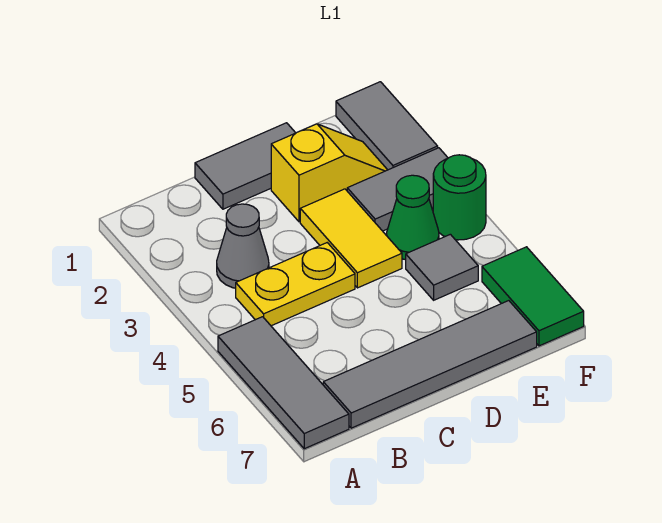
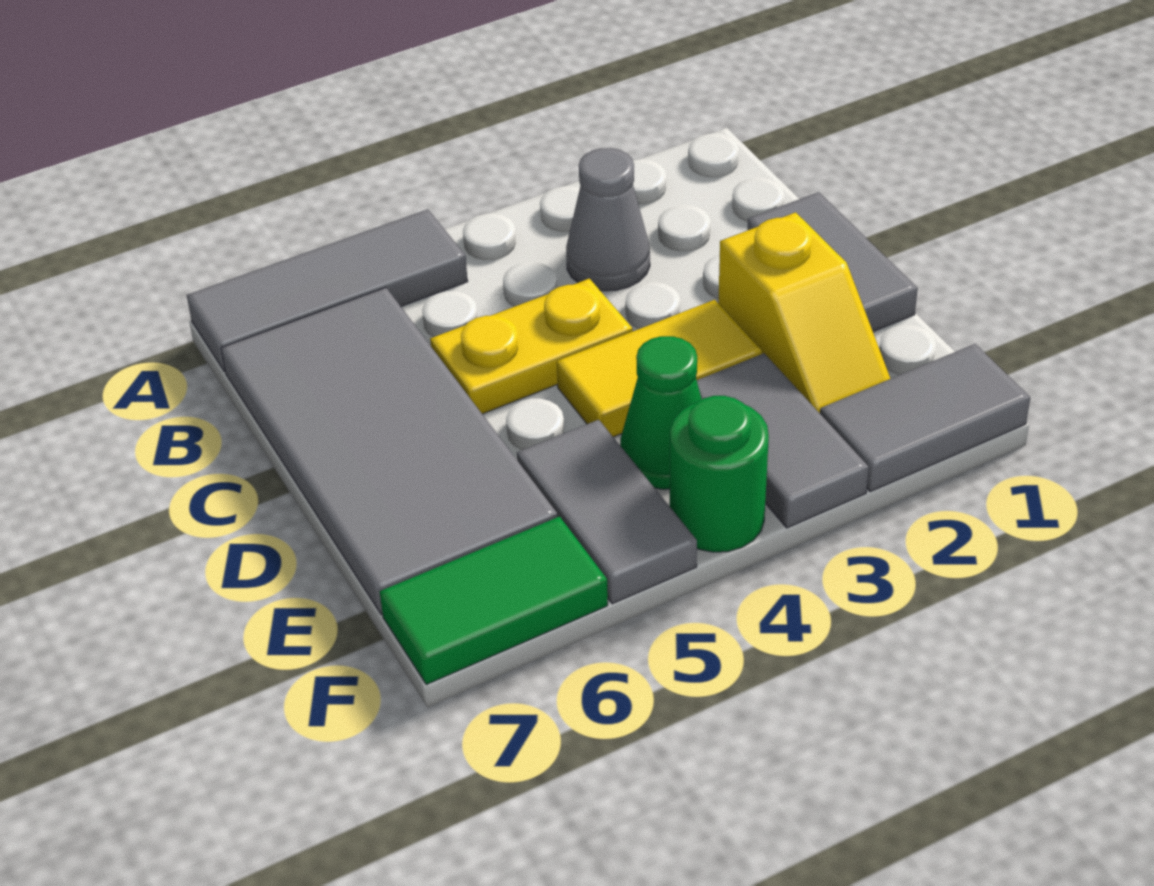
yellow plate B4:C4 level 1 -> yellow plate C4:C5 level 1
grey tile B7:E7 level 1 -> grey tile B6:E7 level 1
grey tile E5 level 1 -> grey tile E5:F5 level 1

